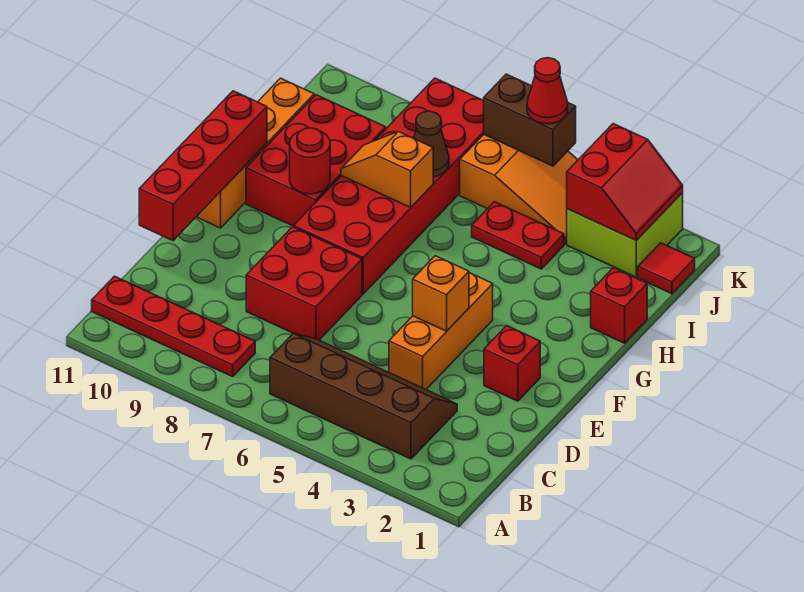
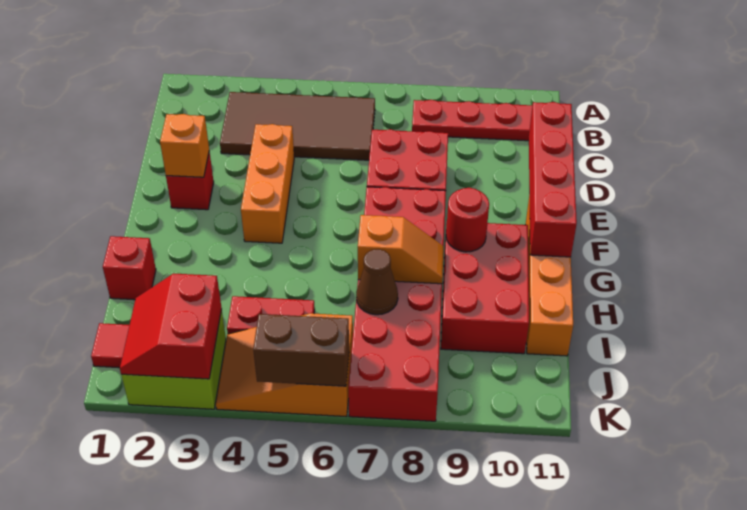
brown slope B3:C6 level 1 top B -> brown tile B3:C6 level 1
orange brick E4 level 2 -> orange brick E2 level 2
red cone K5 level 3 -> none

